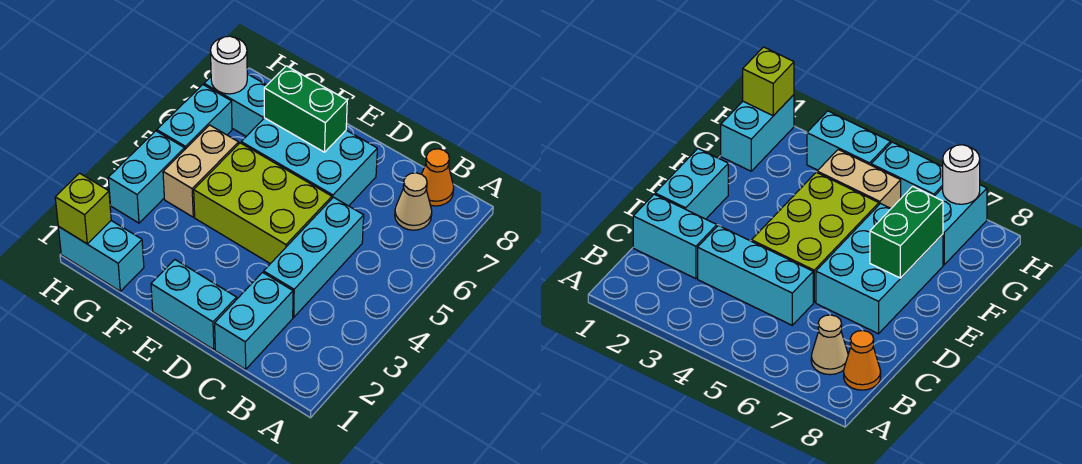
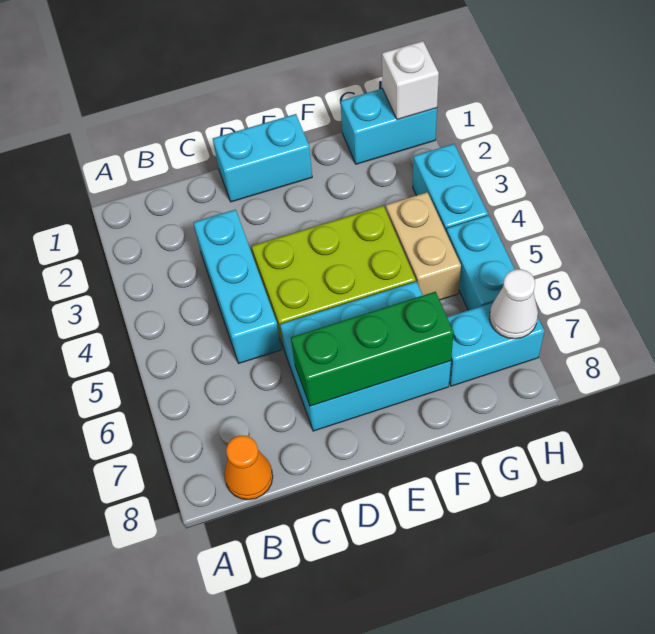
tan cone B7 level 1 -> none
cyan brick C1:C2 level 1 -> none
green brick E7:F7 level 2 -> green brick D7:F7 level 2
lime brick H1 level 2 -> white brick H1 level 2
white round brick H7 level 2 -> white cone H7 level 2

